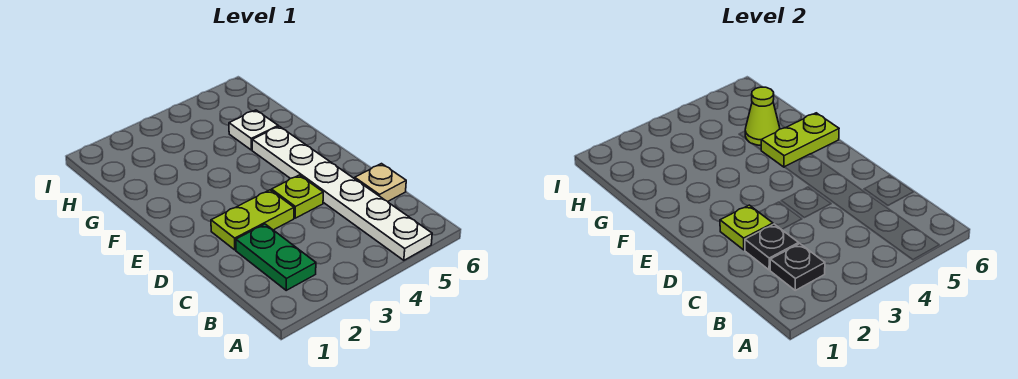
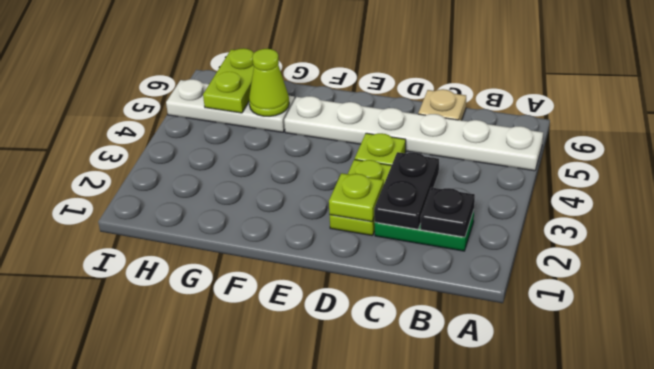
black plate C2 level 2 -> black plate C2:C3 level 2
lime plate F5:F6 level 2 -> lime plate H5:H6 level 2
white plate G5 level 1 -> white plate G5:I5 level 1

